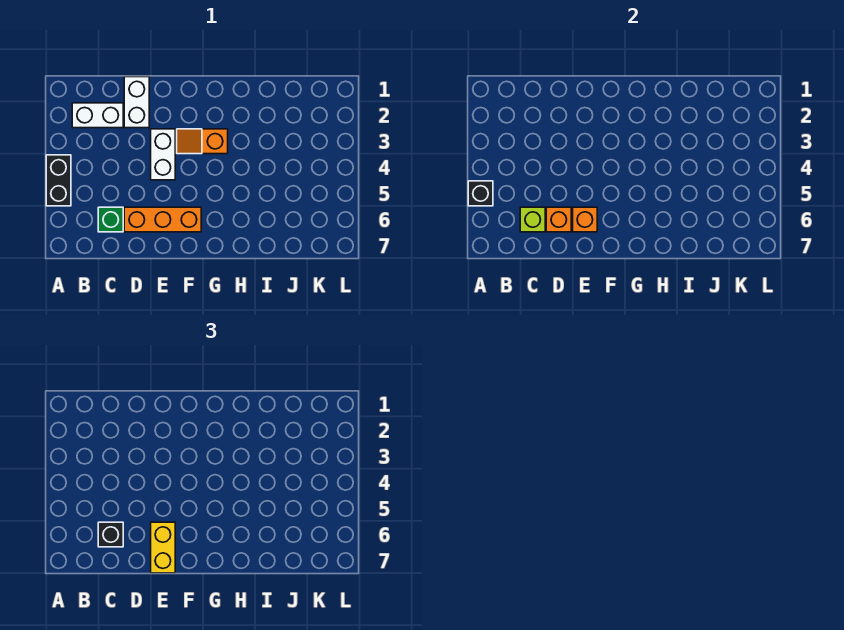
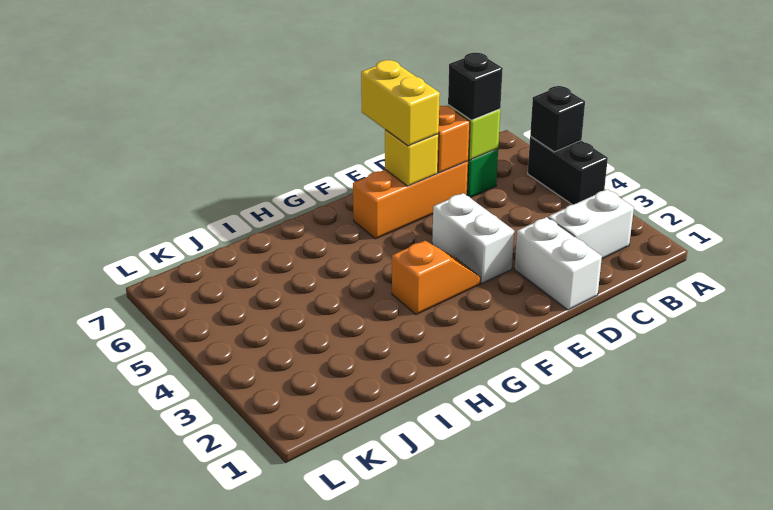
orange brick E6 level 2 -> yellow brick E6 level 2

